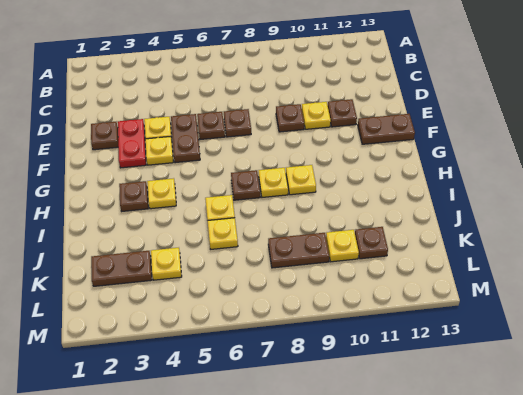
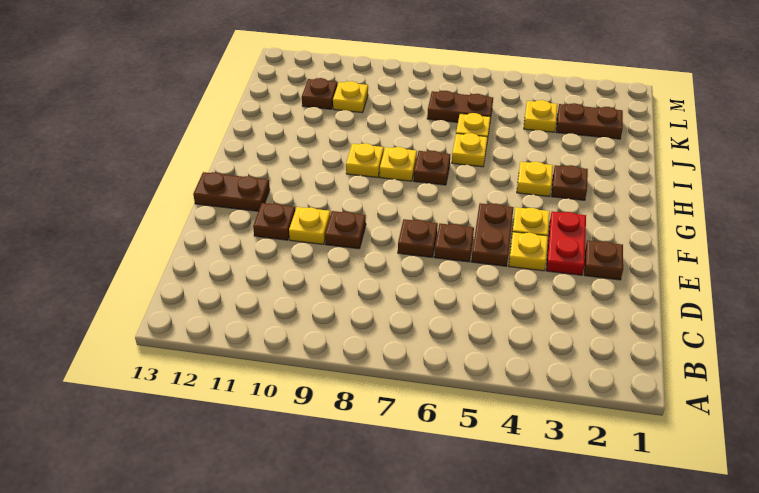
brown plate K8:K9 level 1 -> brown plate K6:K7 level 1

